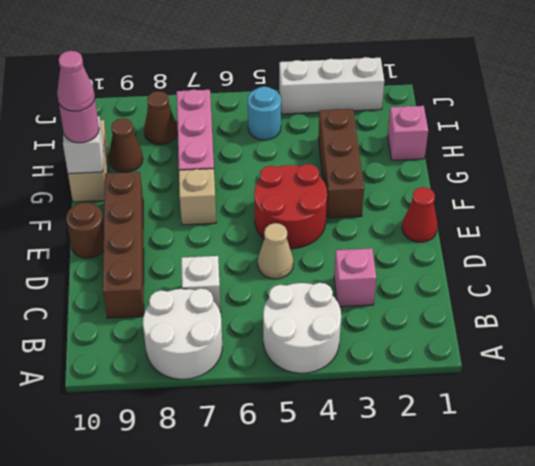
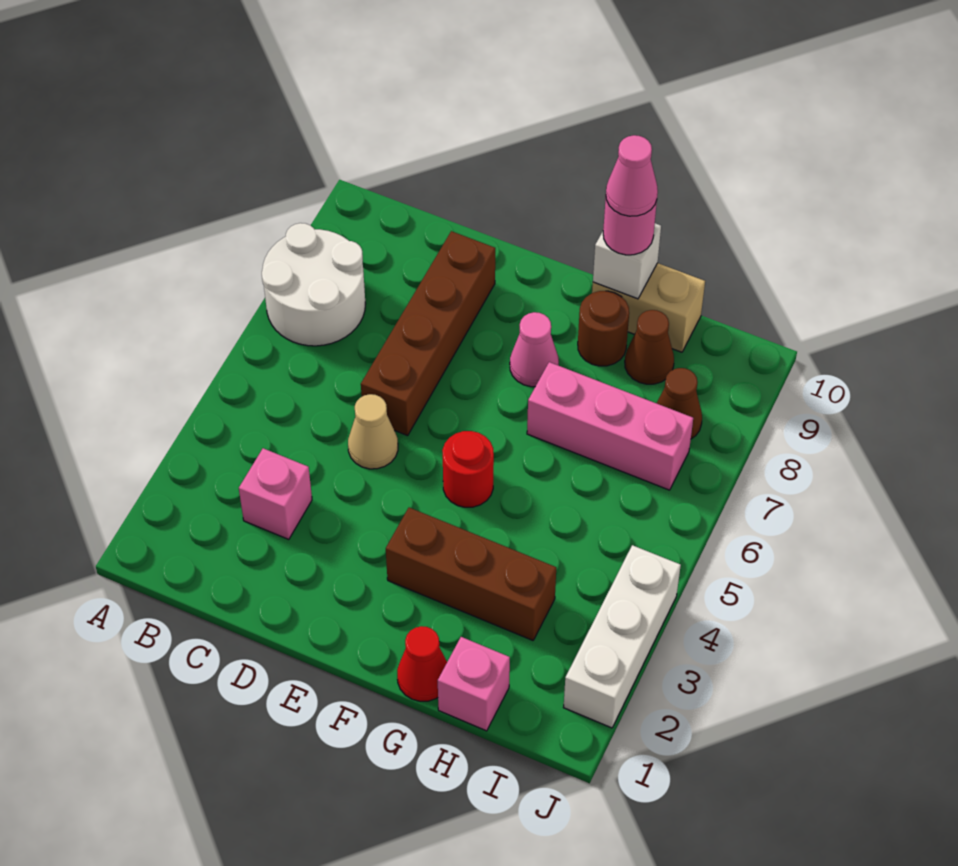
white round brick A4:B5 level 1 -> none
white brick C7 level 1 -> none
brown brick C9:F9 level 1 -> brown brick D6:D9 level 1
red cone E1 level 1 -> red cone G1 level 1
red round brick E4:F5 level 1 -> red round brick F5 level 1
brown round brick E10 level 1 -> brown round brick G9 level 1
tan brick F7 level 1 -> none
none -> pink cone F8 level 1
cyan round brick I5 level 1 -> none

